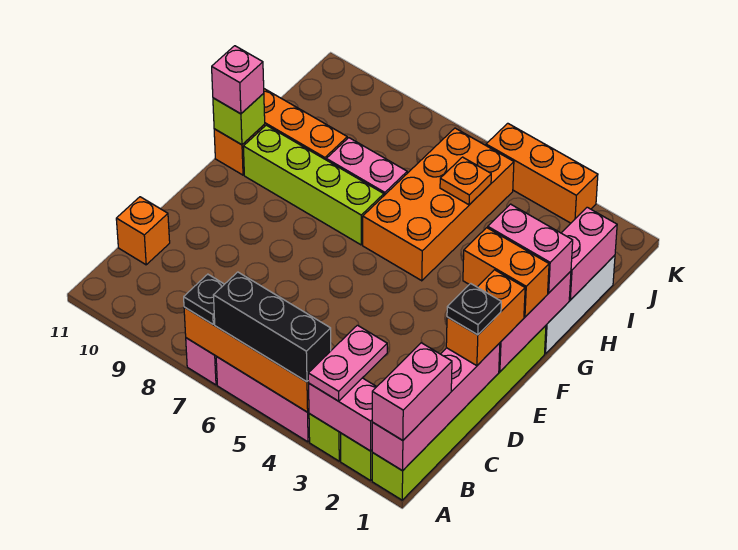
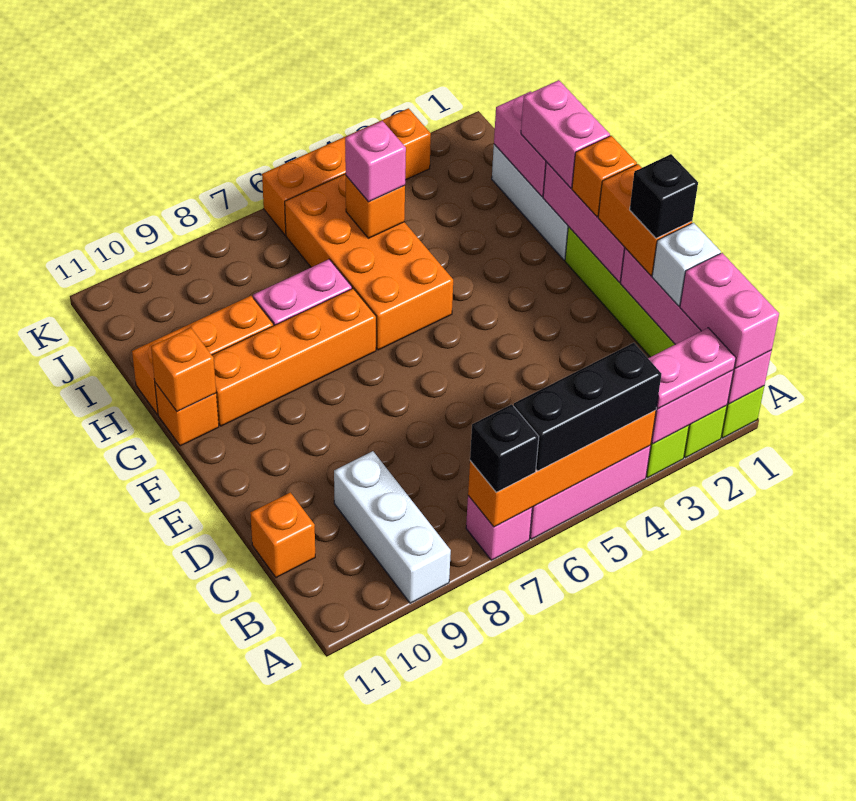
pink plate A3:B3 level 3 -> pink plate A2:A3 level 3
black plate A7 level 3 -> black brick A7 level 3
none -> white brick A9:C9 level 1
none -> white brick C1 level 3
black plate D1 level 4 -> black brick D1 level 4
orange brick F1:F2 level 3 -> orange brick F1 level 3
pink brick G1:G2 level 3 -> pink brick G1:H1 level 3
lime brick G7:G10 level 1 -> orange brick G7:G10 level 1
lime brick G11 level 2 -> orange brick G11 level 2
pink brick G11 level 3 -> pink brick I5 level 3
orange plate I5 level 2 -> orange brick I5 level 2
orange brick K3:K5 level 1 -> orange brick K3:K6 level 1

